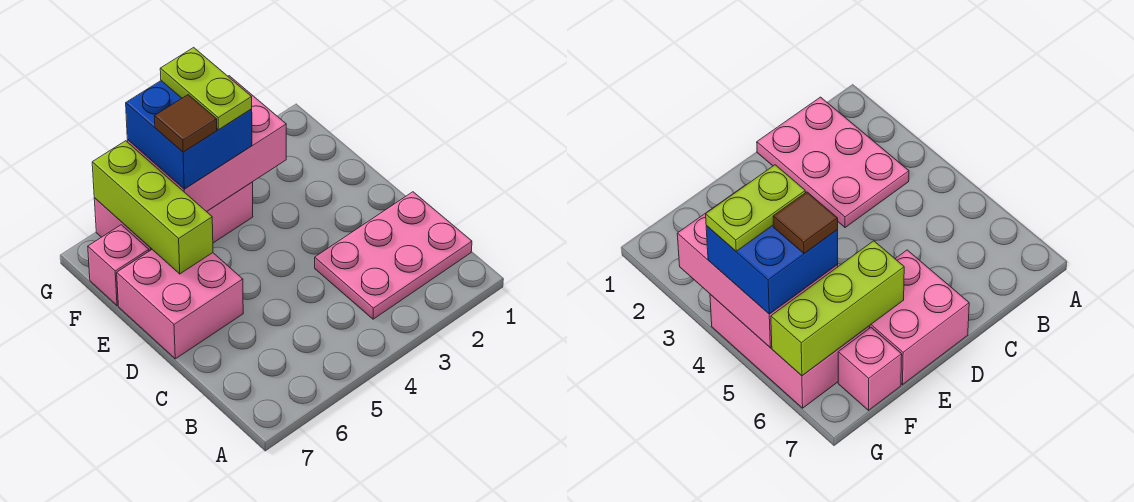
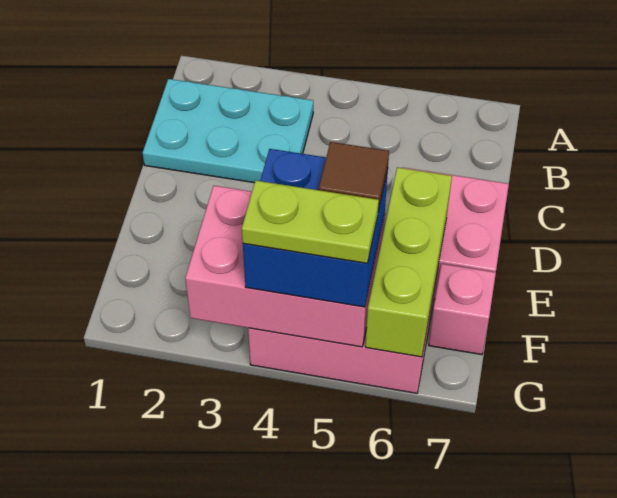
pink plate B1:C3 level 1 -> cyan plate B1:C3 level 1
lime plate F4:G4 level 4 -> lime plate G4:G5 level 4

